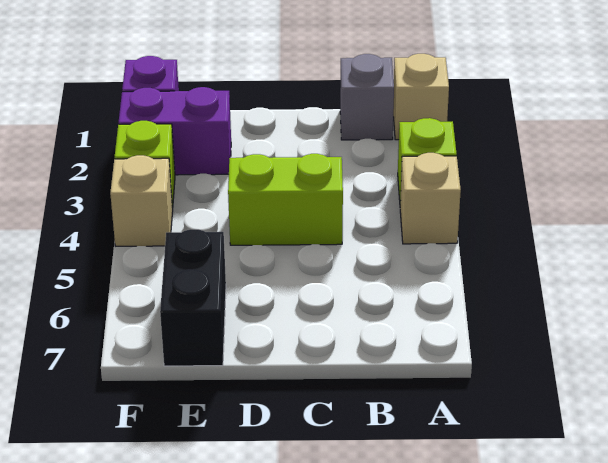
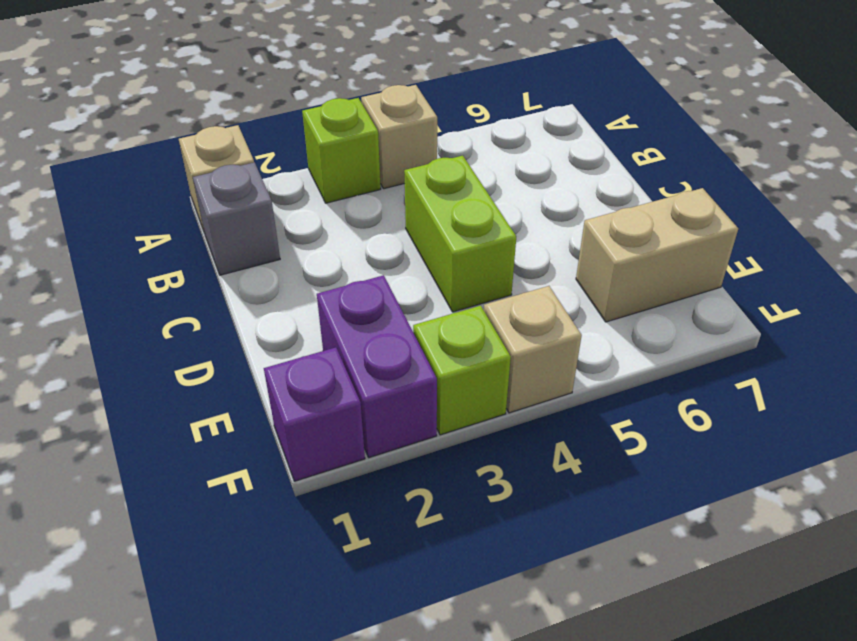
black brick E6:E7 level 1 -> tan brick E6:E7 level 1

